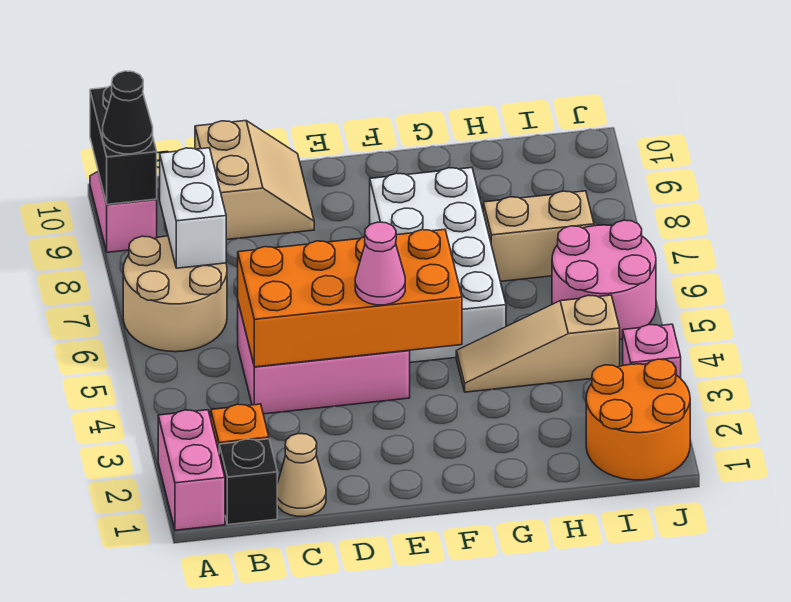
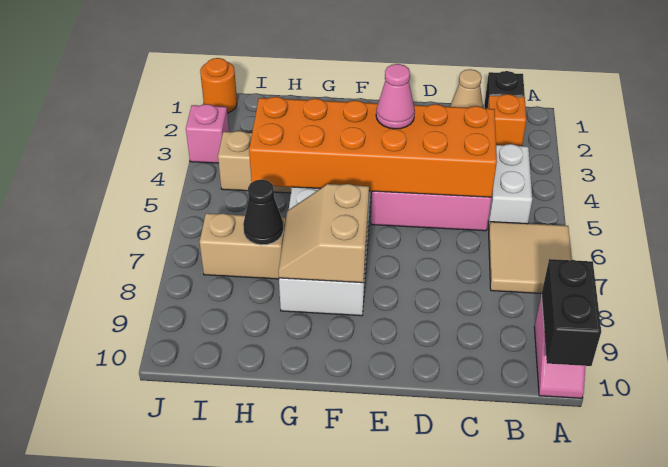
pink brick A1:A2 level 1 -> none
tan round brick A6:B7 level 1 -> tan tile A6:B7 level 1
black cone A9 level 3 -> black cone H7 level 2
white brick B7:B8 level 2 -> white brick B4:B5 level 1
orange brick C4:F5 level 2 -> orange brick C4:H5 level 2
tan slope C9:D10 level 1 top C -> tan slope F7:G8 level 2 top F
orange round brick I1:J2 level 1 -> orange round brick J1 level 1
pink round brick I5:J6 level 1 -> none

